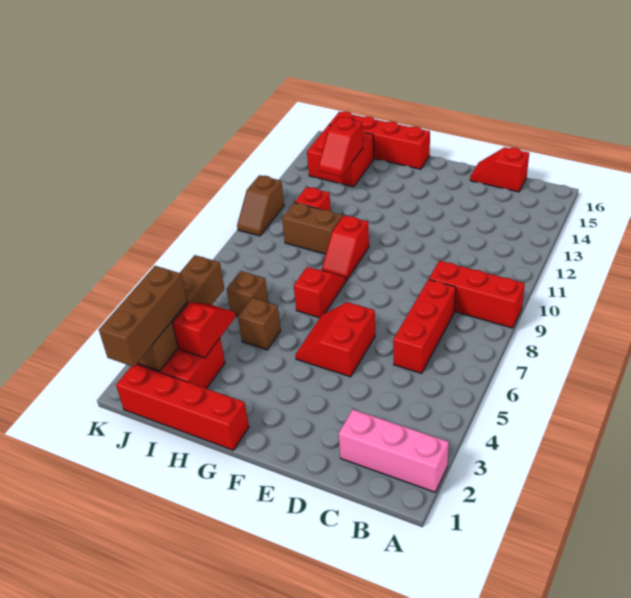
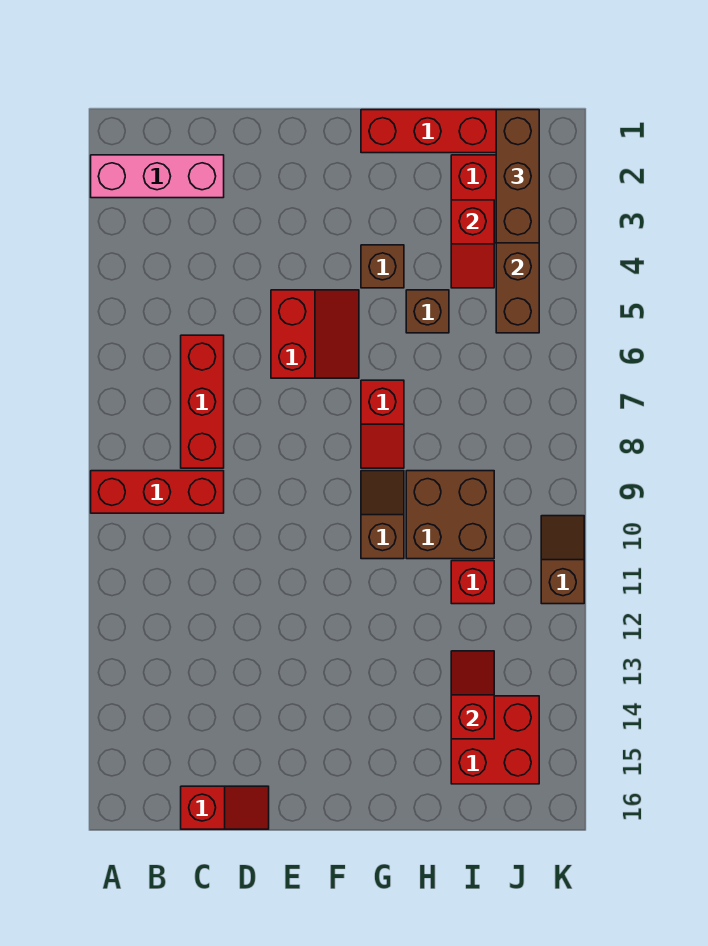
red slope G9:G10 level 1 top 10 -> brown slope G9:G10 level 1 top 10
red brick G16:J16 level 1 -> none
brown brick H10:I10 level 1 -> brown brick H9:I10 level 1
brown brick I6 level 1 -> brown brick G4 level 1

